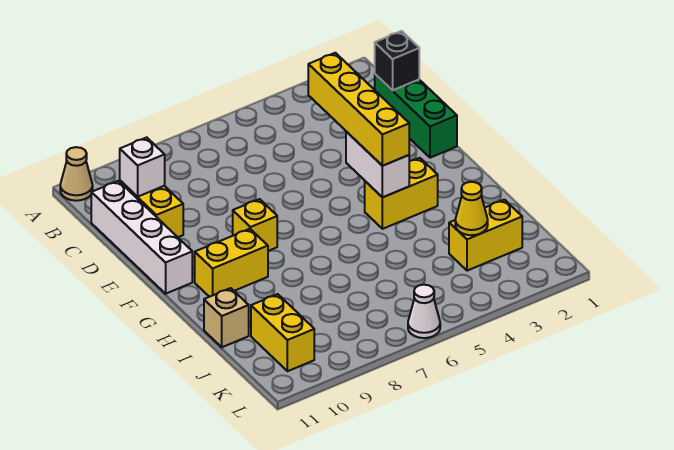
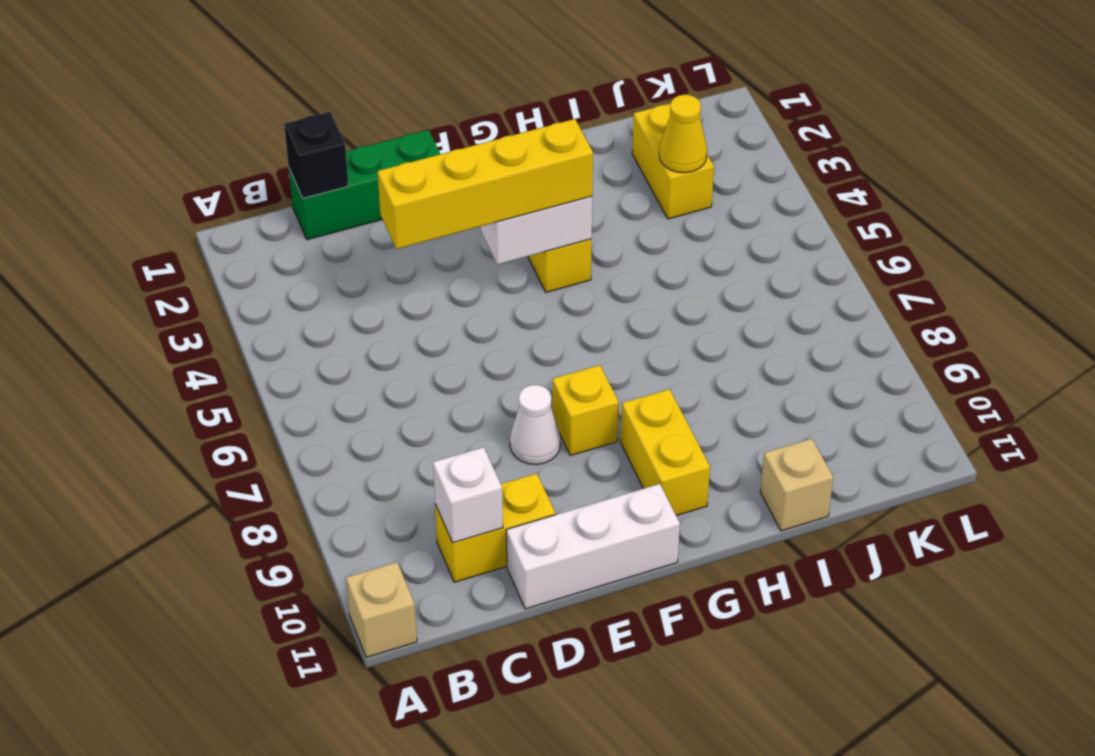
tan cone A11 level 1 -> tan brick A11 level 1
white brick C11:F11 level 1 -> white brick D11:F11 level 1
yellow brick J10:K10 level 1 -> none
white cone L6 level 1 -> white cone E8 level 1

